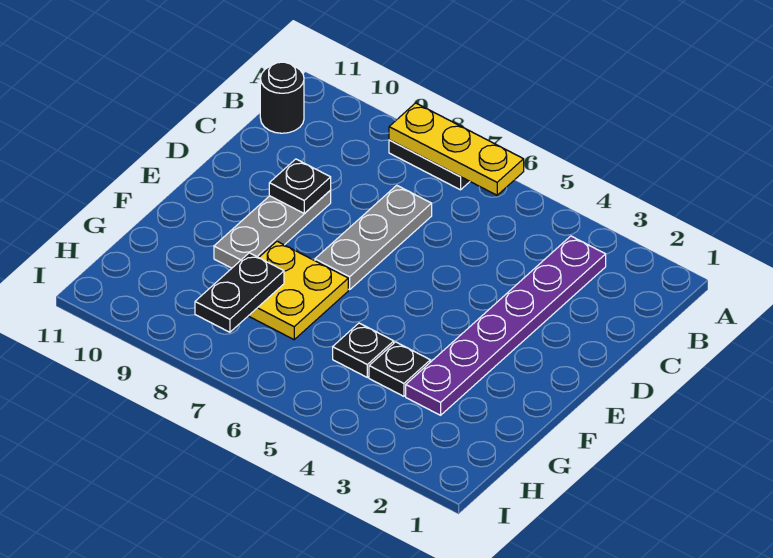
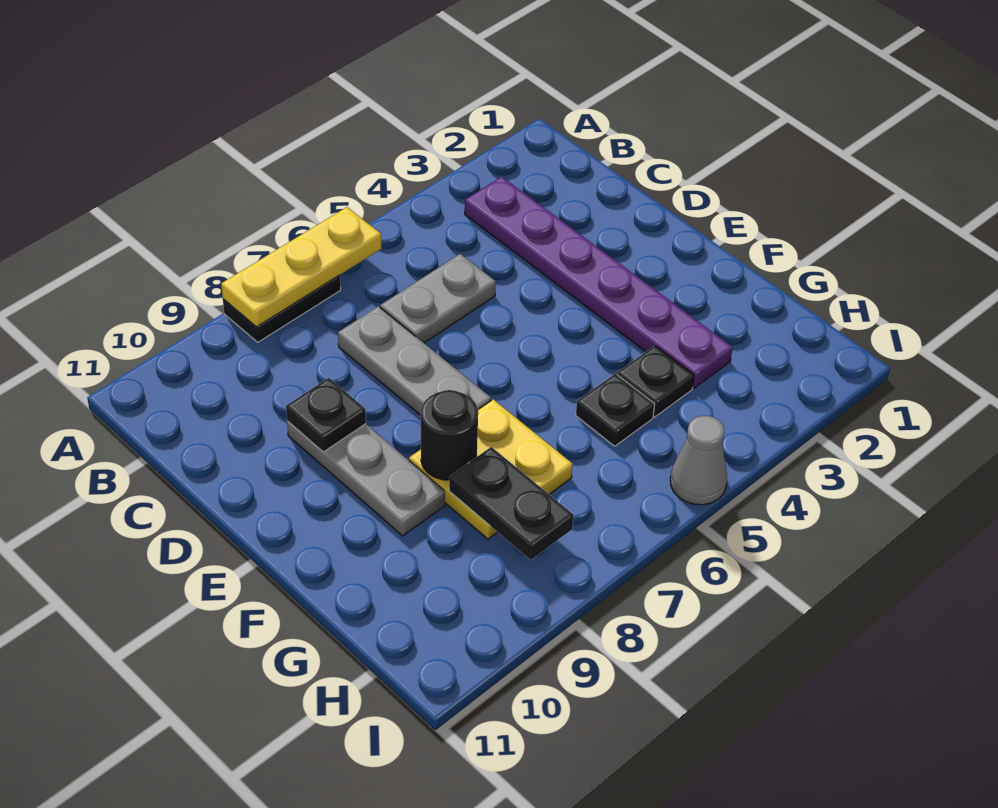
black round brick B11 level 1 -> black round brick F8 level 2
none -> grey plate C5:C6 level 1
none -> grey cone I5 level 1

